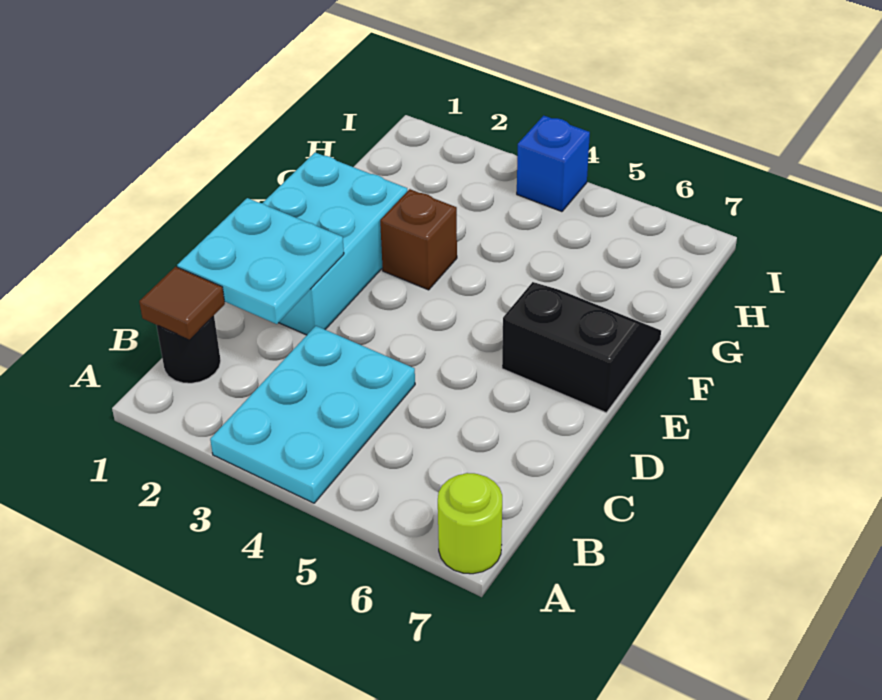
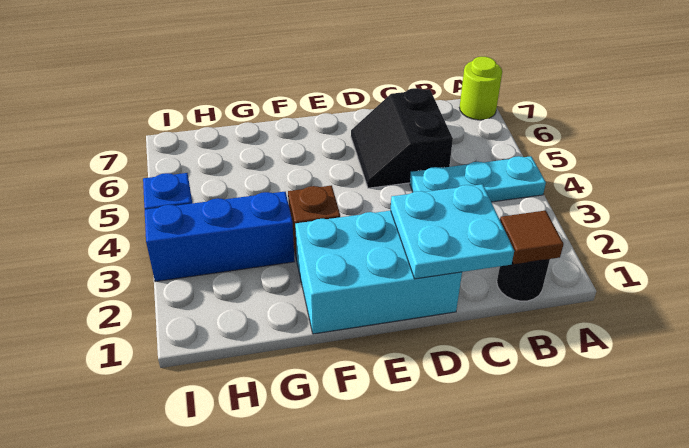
cyan plate A3:C4 level 1 -> cyan plate A4:C4 level 1
black slope E6:F7 level 1 top E -> black slope C5:D6 level 1 top C
none -> blue brick G3:I3 level 1

